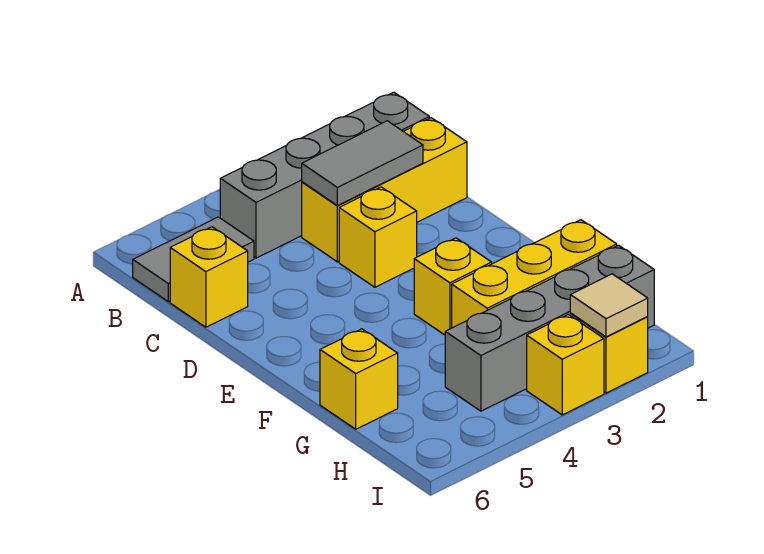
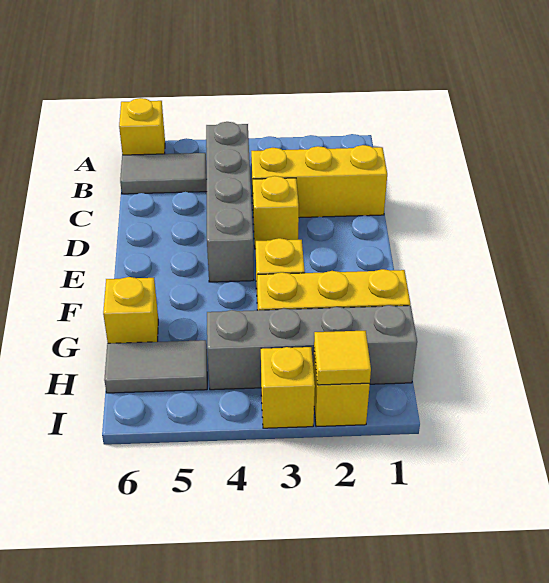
grey brick B1:B4 level 1 -> grey brick B4:E4 level 1
grey tile C2:C3 level 2 -> grey tile H5:H6 level 1
yellow brick C6 level 1 -> yellow brick A6 level 1
tan tile I2 level 2 -> yellow tile I2 level 2

